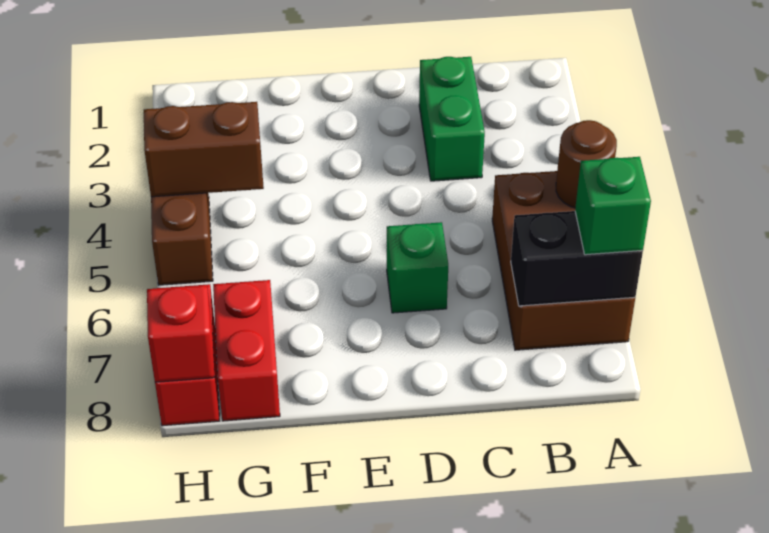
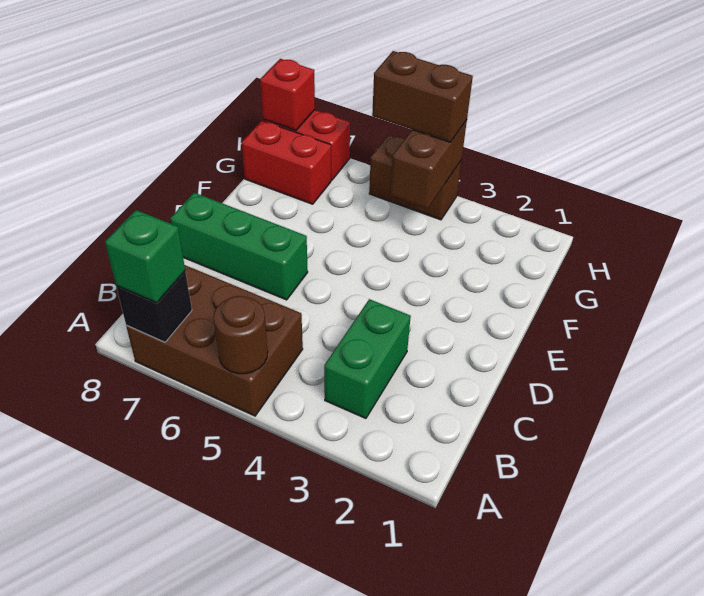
black brick A7:B7 level 2 -> black brick A7 level 2
green brick C2:C3 level 1 -> green brick B3:C3 level 1
green brick D6 level 1 -> green brick D6:D8 level 1
none -> brown brick H4:H5 level 3

